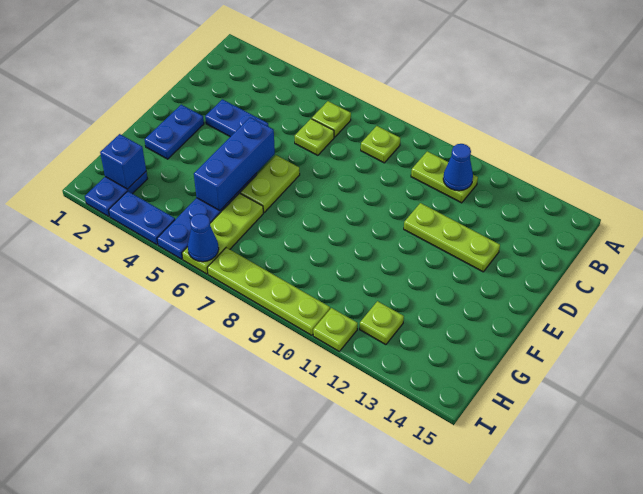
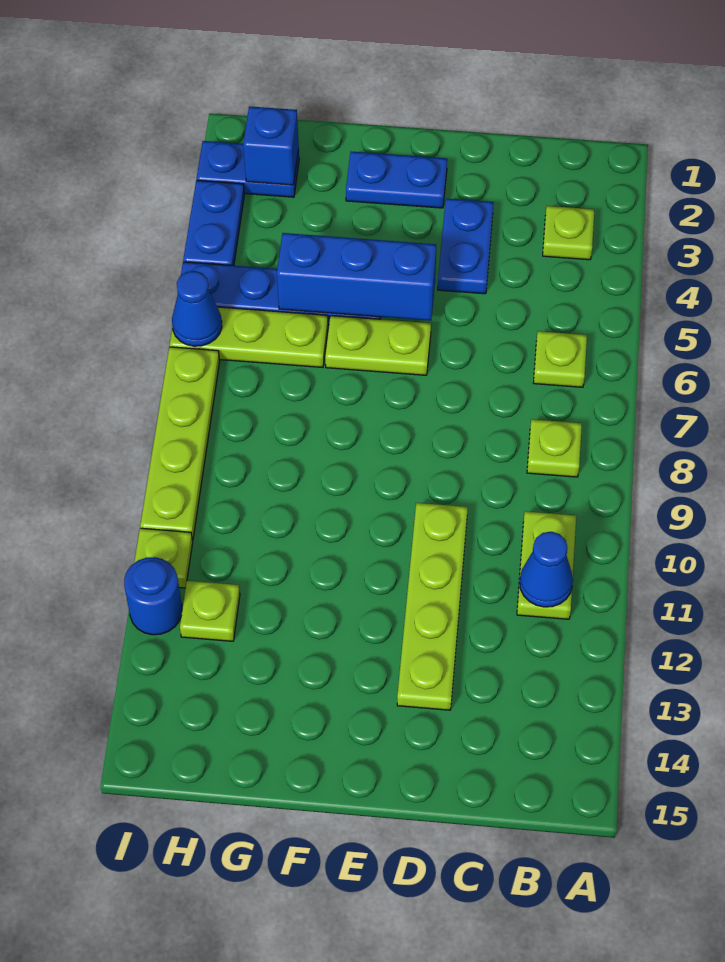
lime plate C6 level 1 -> lime plate B3 level 1
lime plate D11:D13 level 1 -> lime plate D10:D13 level 1
none -> blue round brick I12 level 1

